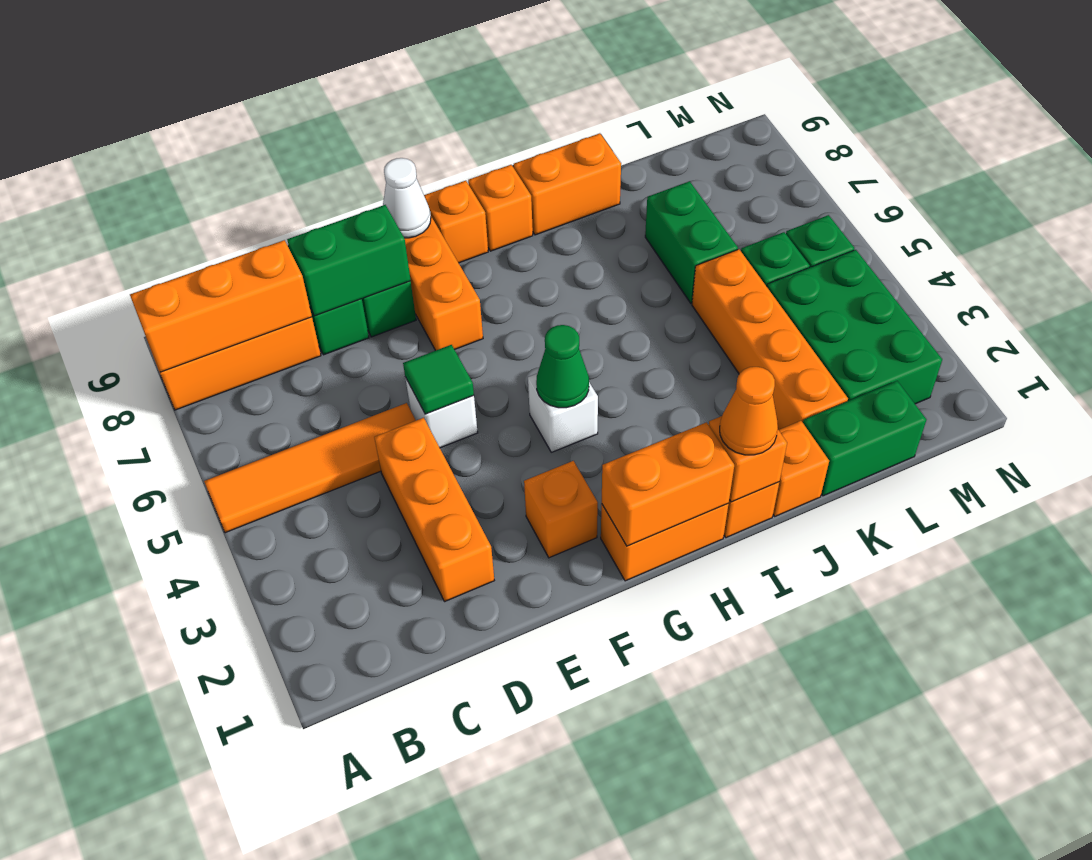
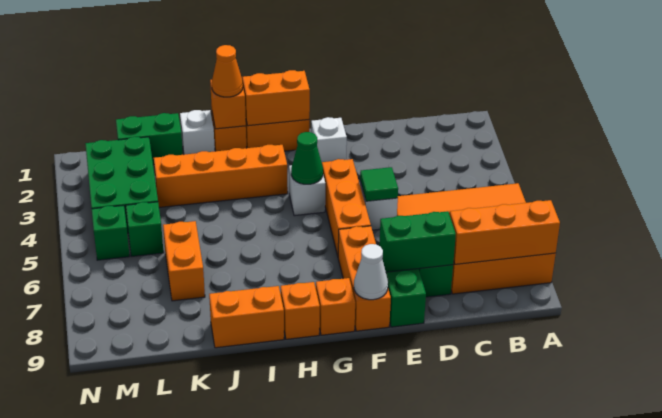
orange brick D2:D4 level 1 -> orange brick F4:F6 level 1
orange brick F2 level 1 -> white brick F2 level 1
orange brick J1 level 1 -> white brick J1 level 1
orange brick K2:K5 level 1 -> orange brick H3:K3 level 1
green brick K6:K7 level 1 -> orange brick K6:K7 level 1

